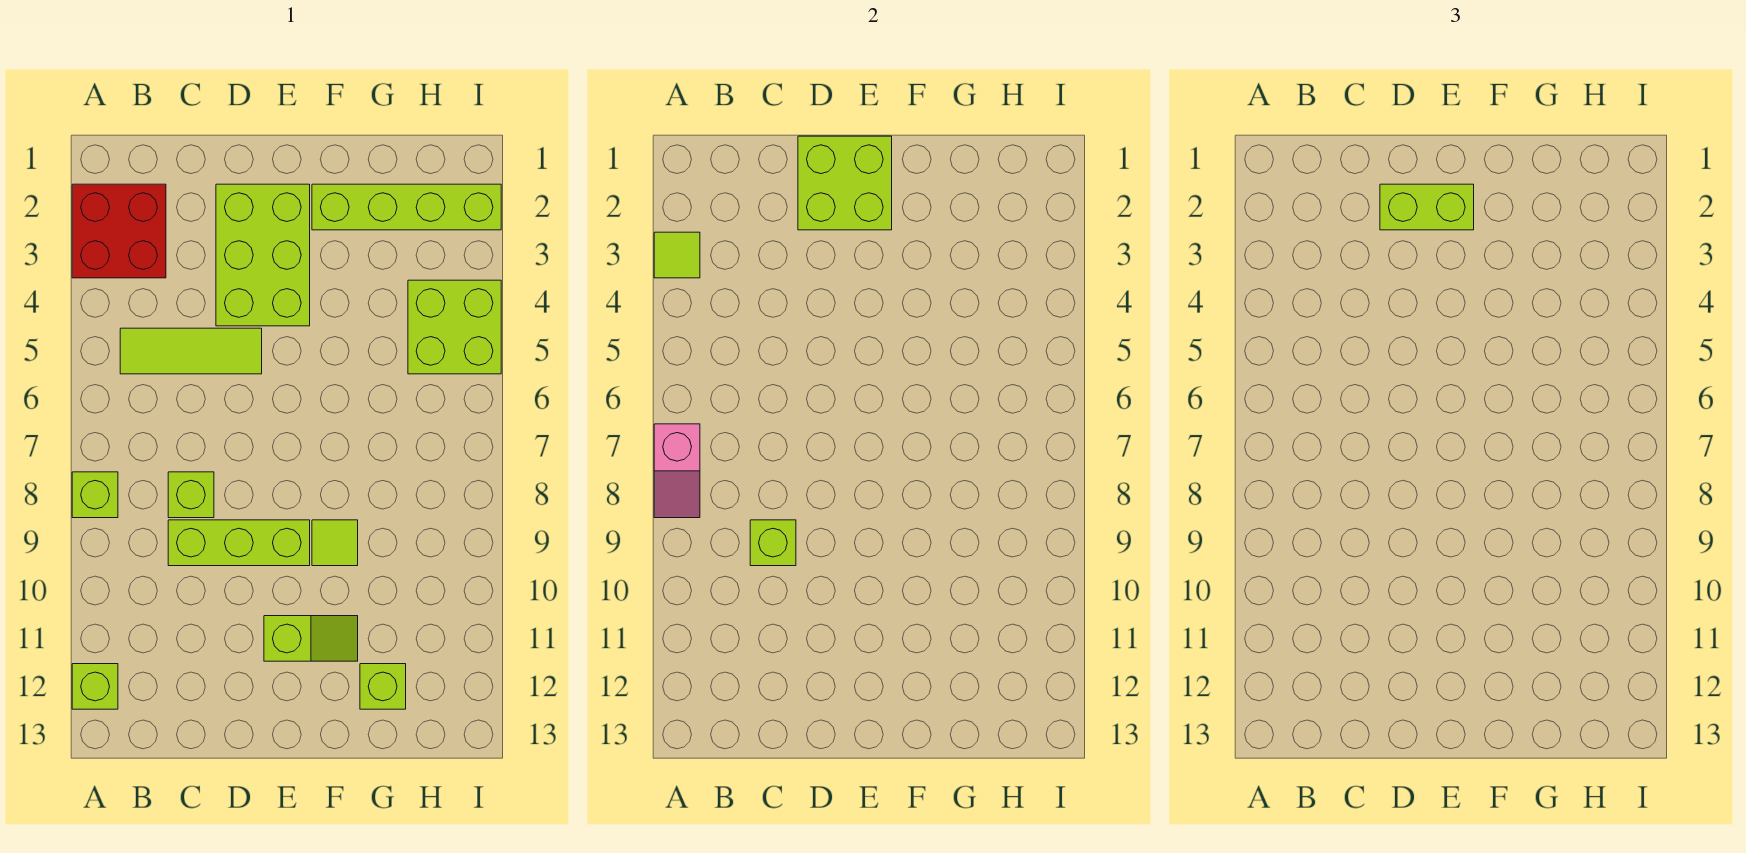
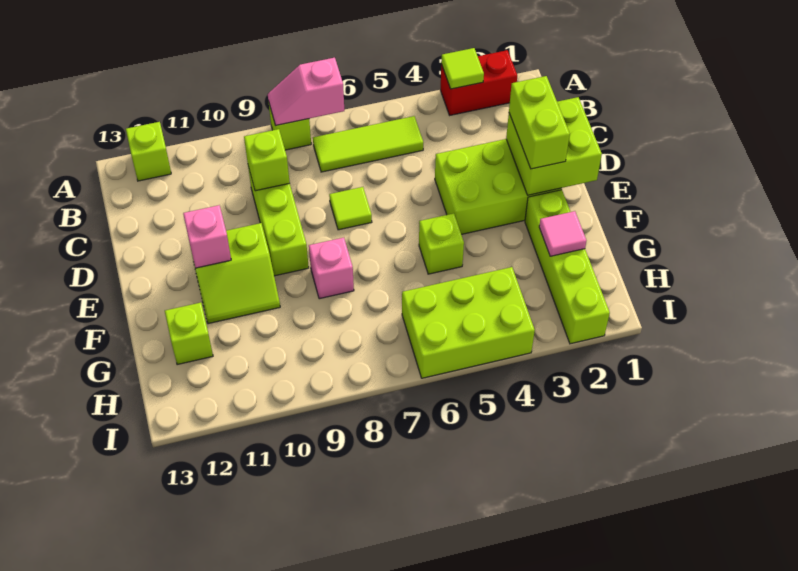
red brick A2:B3 level 1 -> red brick A2:A3 level 1
lime tile B5:D5 level 1 -> lime tile B5:B7 level 1
lime brick C8 level 1 -> lime brick F5 level 1
lime slope E11:F11 level 1 top E -> lime slope E10:F11 level 1 top E
none -> pink brick E11 level 2
none -> pink brick F8 level 1
lime tile F9 level 1 -> lime tile D7 level 1
none -> pink tile G2 level 2
lime brick H4:I5 level 1 -> lime brick H4:I6 level 1

